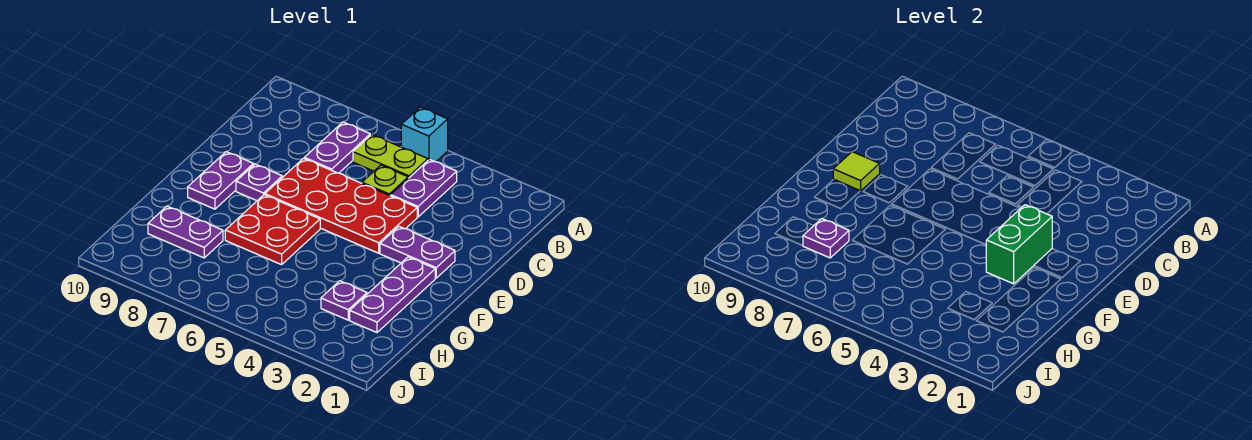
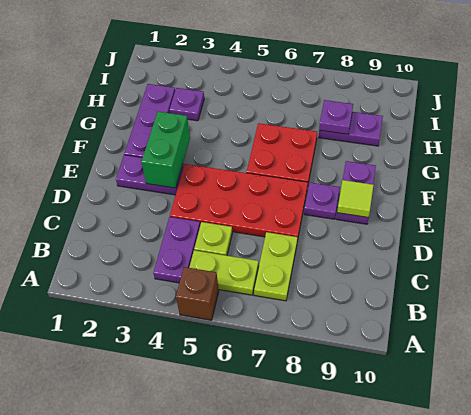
cyan brick A5 level 1 -> brown brick A5 level 1
purple plate B7:C7 level 1 -> lime plate B7:C7 level 1

